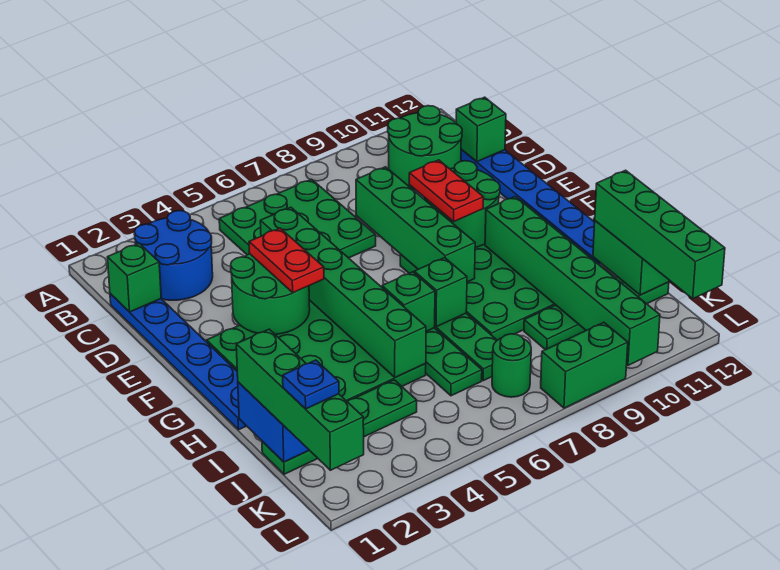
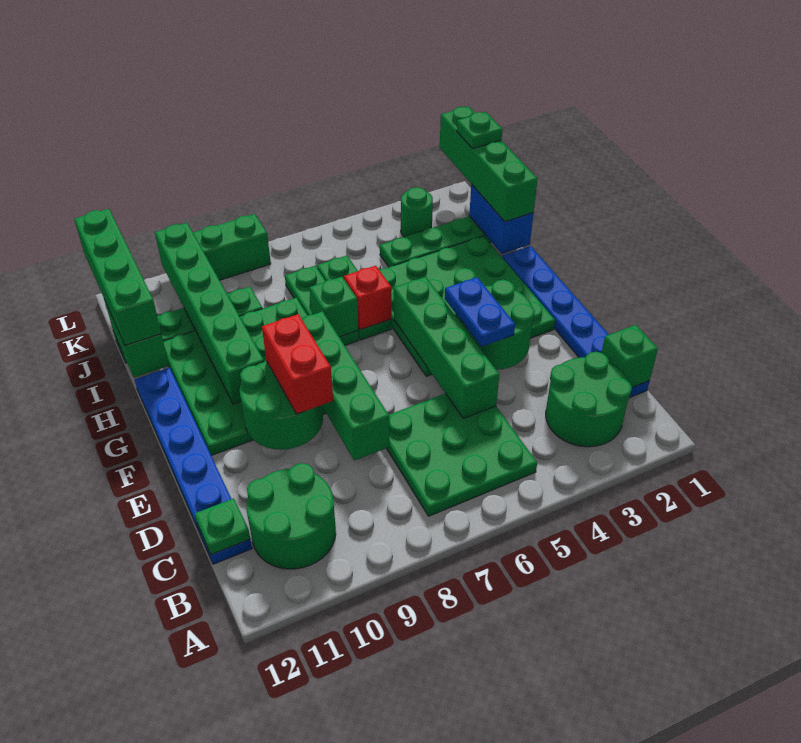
blue round brick B2:C3 level 1 -> green round brick B2:C3 level 1
green brick C12 level 2 -> green plate C12 level 2
green brick D5:I5 level 2 -> green brick D5:G5 level 2
red plate E4:F4 level 3 -> blue plate E4:F4 level 3
red plate E9:F9 level 3 -> red brick E9:F9 level 3
green brick H6 level 2 -> red brick H6 level 2
blue plate K1 level 4 -> green plate K1 level 4
green round brick K7 level 1 -> green round brick K3 level 1

